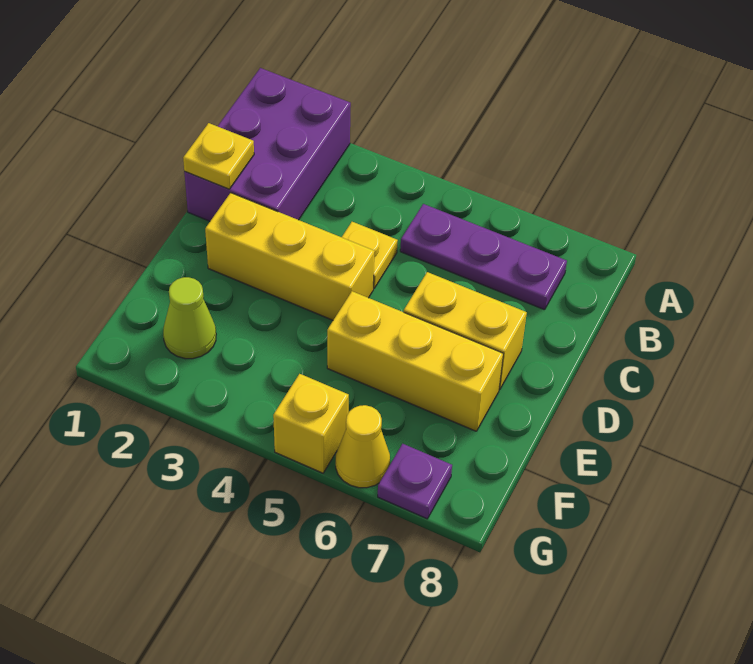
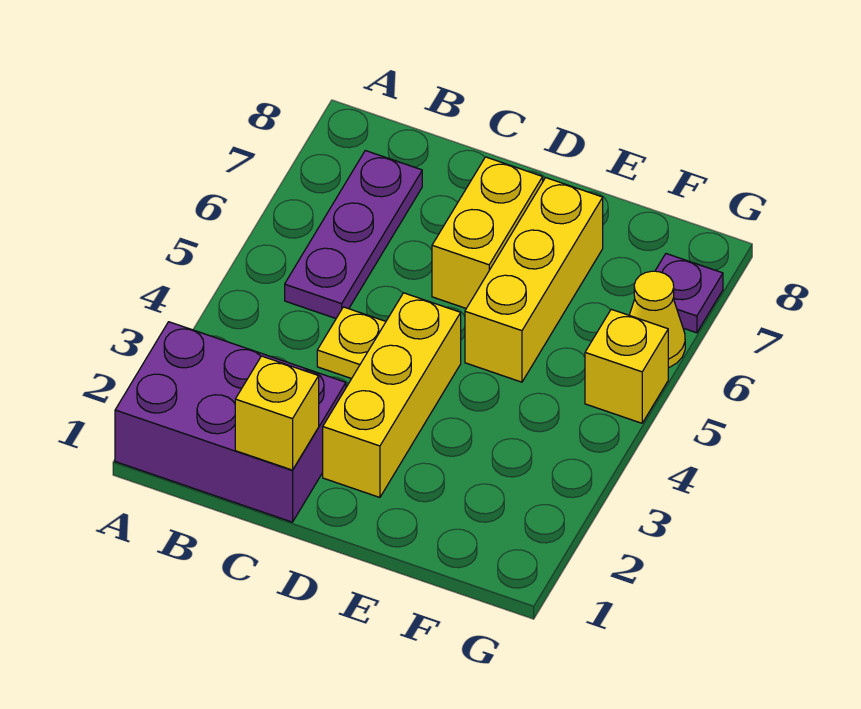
yellow plate C1 level 2 -> yellow brick C1 level 2
lime cone F2 level 1 -> none

